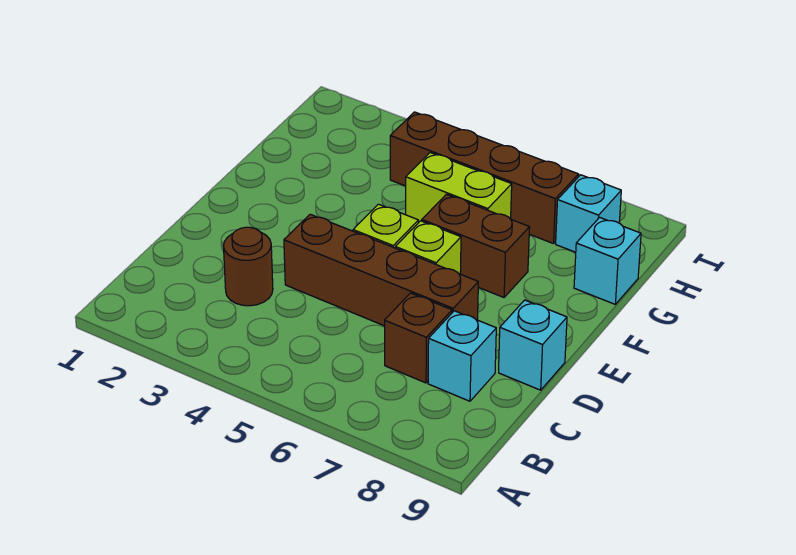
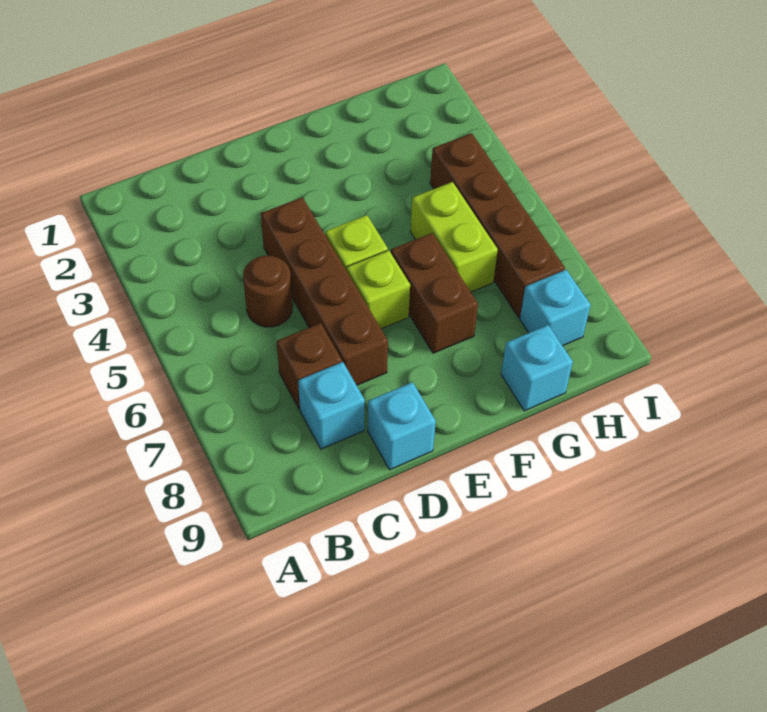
brown round brick C3 level 1 -> brown round brick C5 level 1

